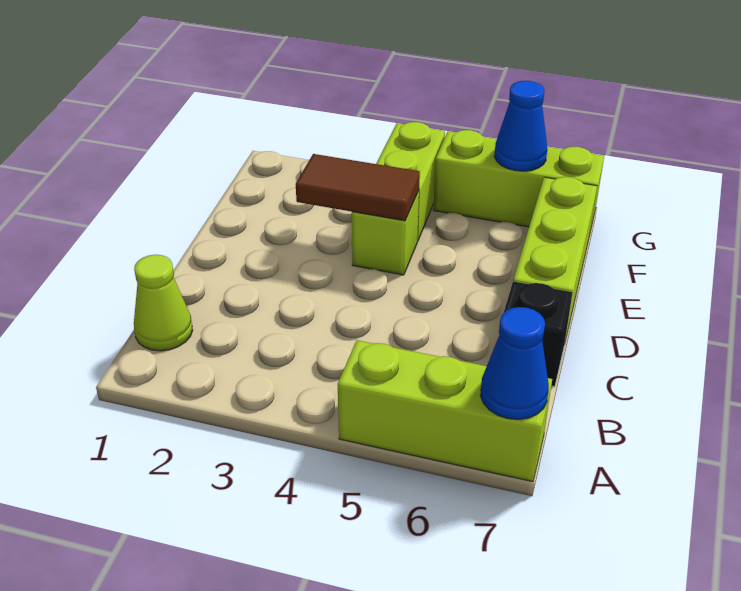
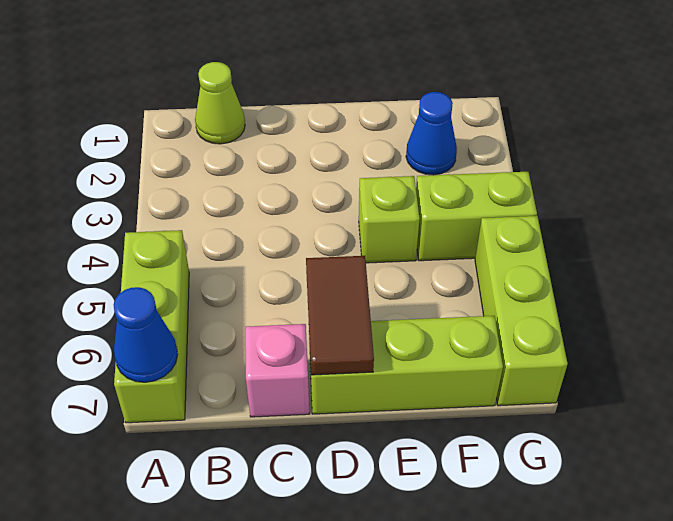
black brick C7 level 1 -> pink brick C7 level 1
brown tile E3:E4 level 2 -> brown tile D6:D7 level 2
blue cone G6 level 2 -> blue cone F2 level 1

